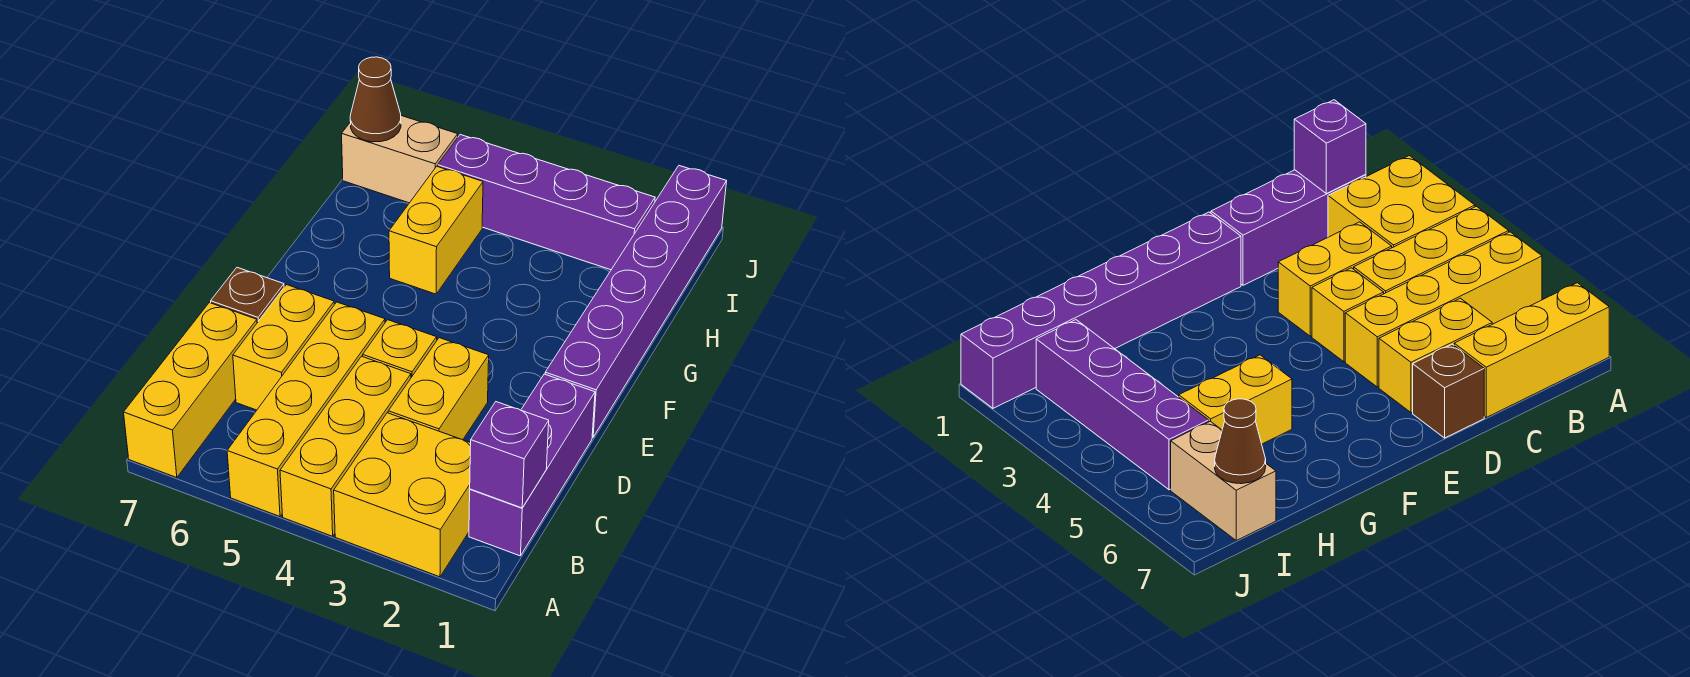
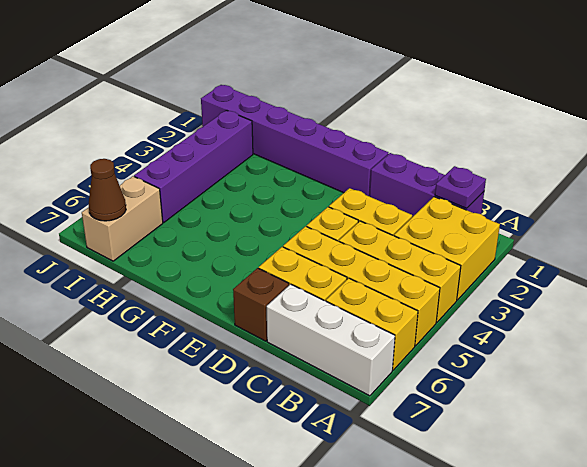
yellow brick A7:C7 level 1 -> white brick A7:C7 level 1
purple brick B1 level 2 -> purple plate B1 level 2
yellow brick G5:H5 level 1 -> yellow brick A6:B6 level 1

